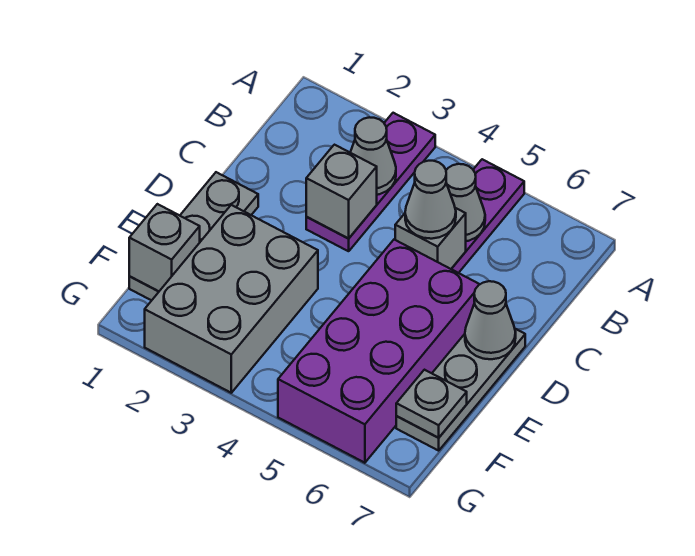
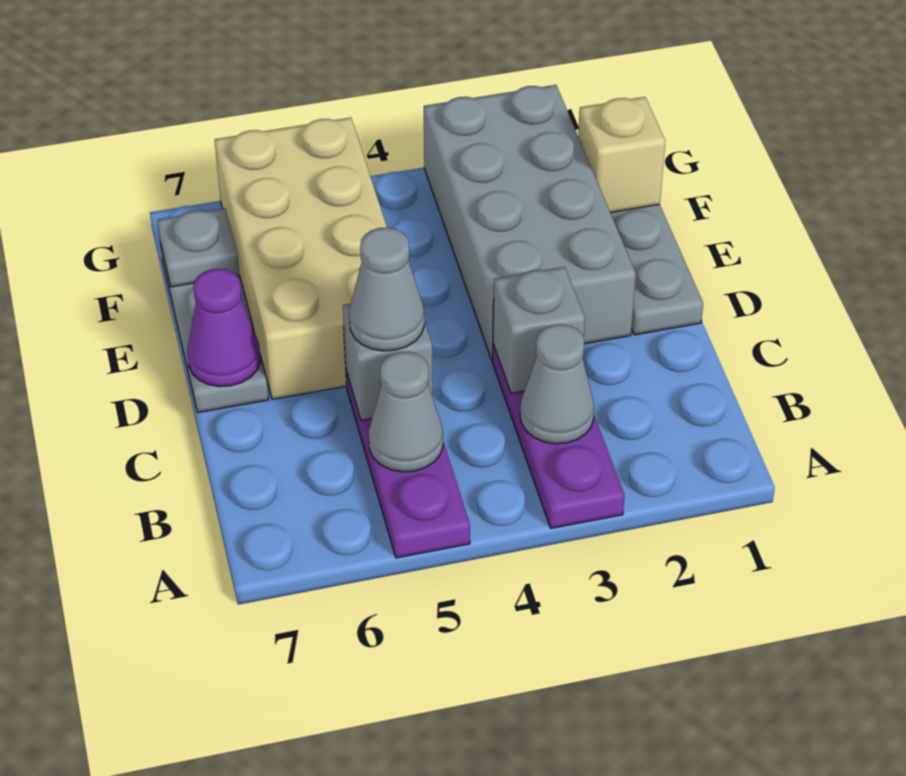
purple brick D5:G6 level 1 -> tan brick D5:G6 level 1
grey cone D7 level 2 -> purple cone D7 level 2
grey brick E2:G3 level 1 -> grey brick D2:G3 level 1
grey brick F1 level 2 -> tan brick F1 level 2

